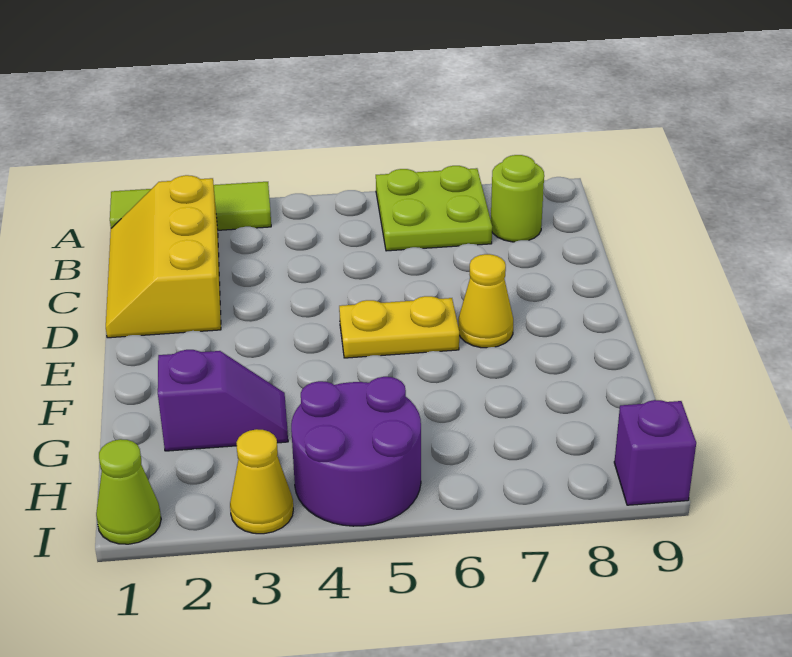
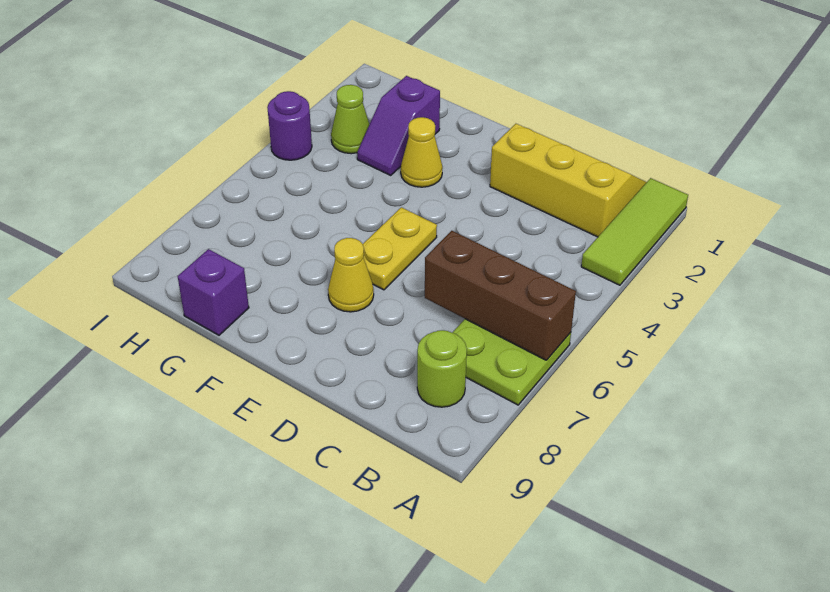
none -> brown brick A6:C6 level 2
purple round brick H4:I5 level 1 -> purple round brick I4 level 1
lime cone I1 level 1 -> lime cone H3 level 1
yellow cone I3 level 1 -> yellow cone F3 level 1
purple brick I9 level 1 -> purple brick G9 level 1

